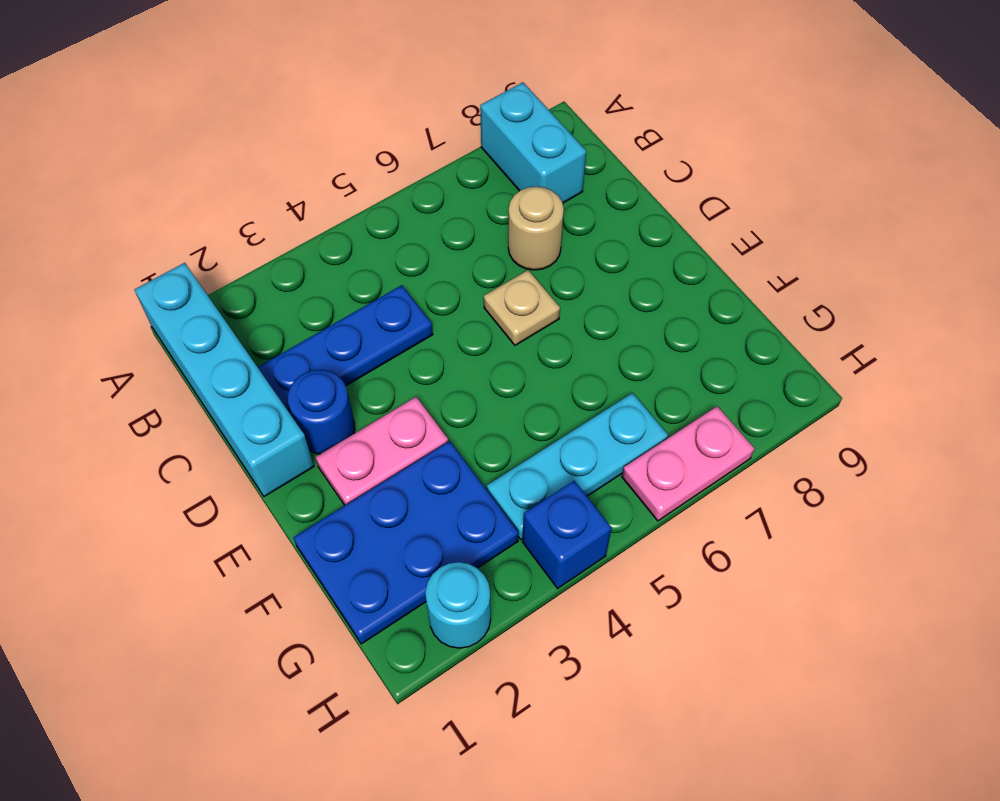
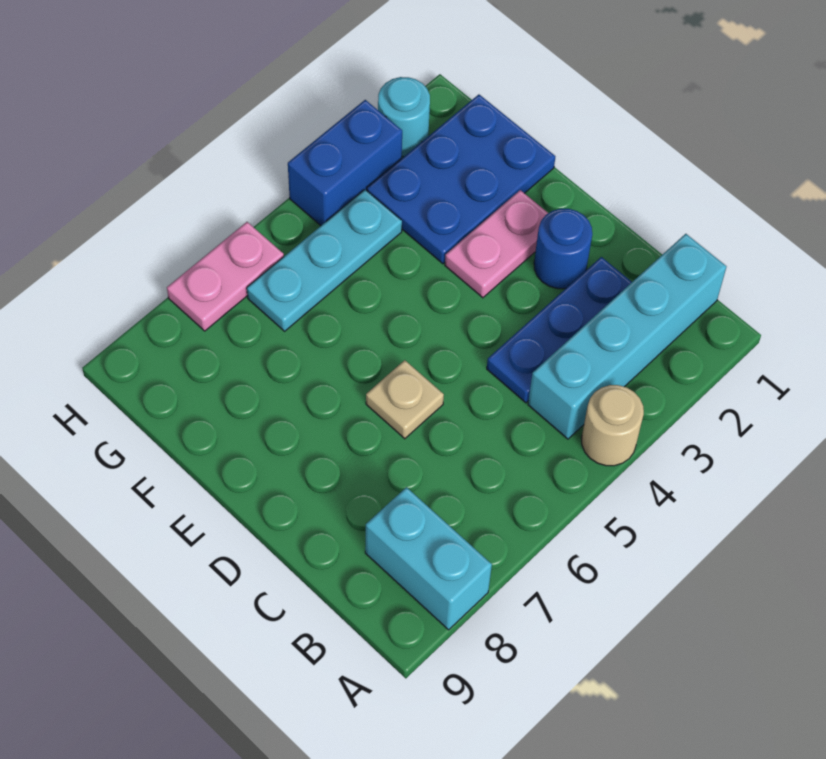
cyan brick A1:D1 level 1 -> cyan brick B1:B4 level 1
tan round brick C7 level 1 -> tan round brick A4 level 1
blue brick H4 level 1 -> blue brick H3:H4 level 1

